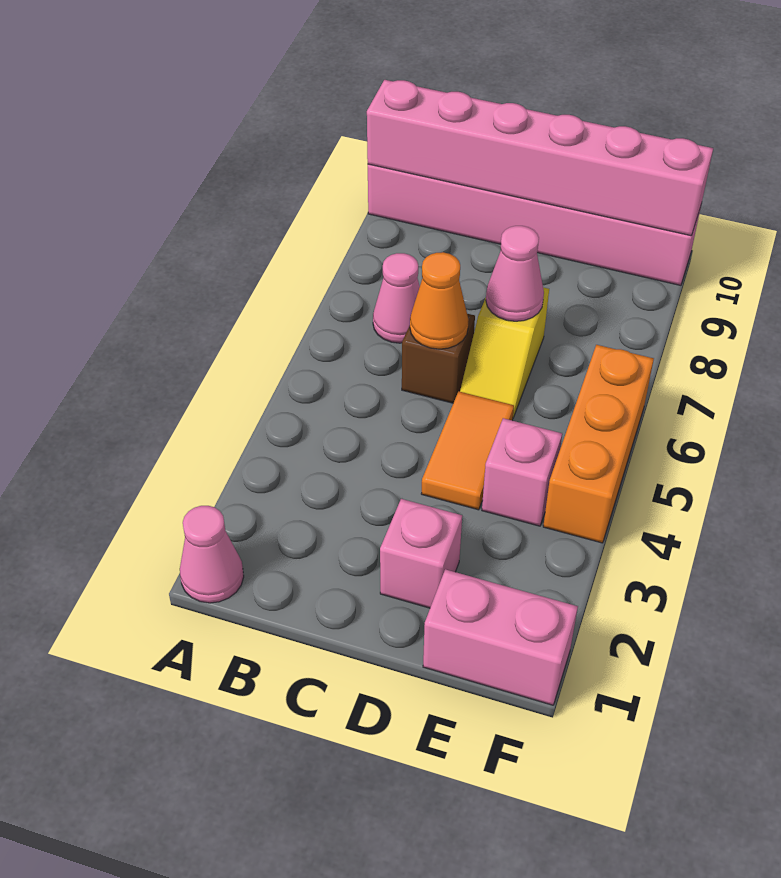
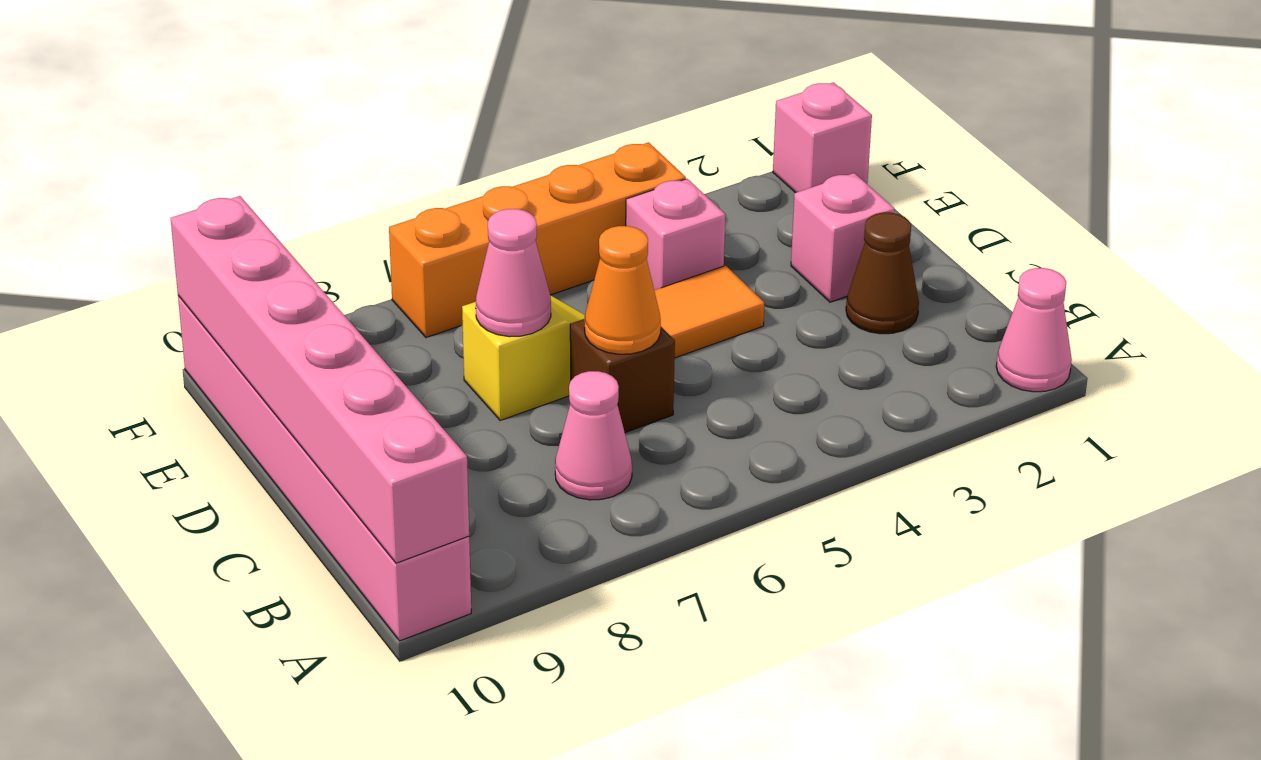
none -> brown cone C2 level 1
pink brick E1:F1 level 1 -> pink brick F1 level 1
orange brick F4:F6 level 1 -> orange brick F4:F7 level 1

